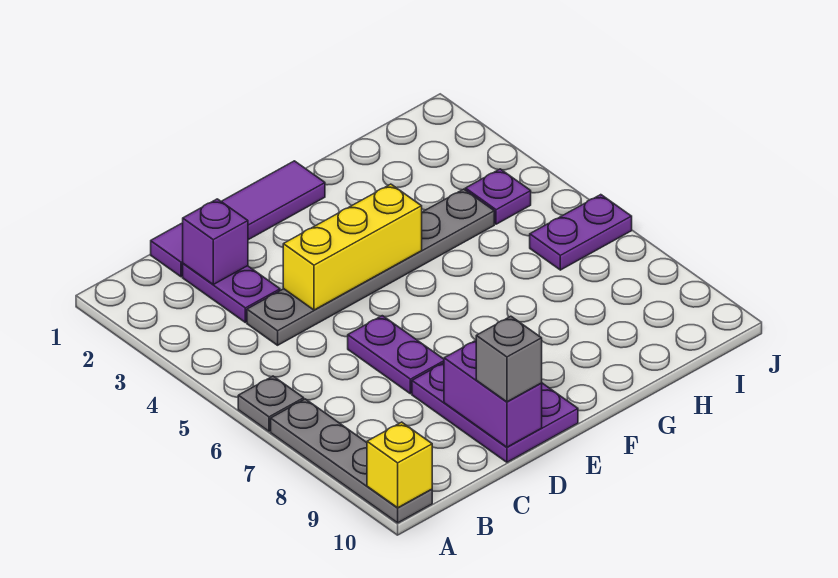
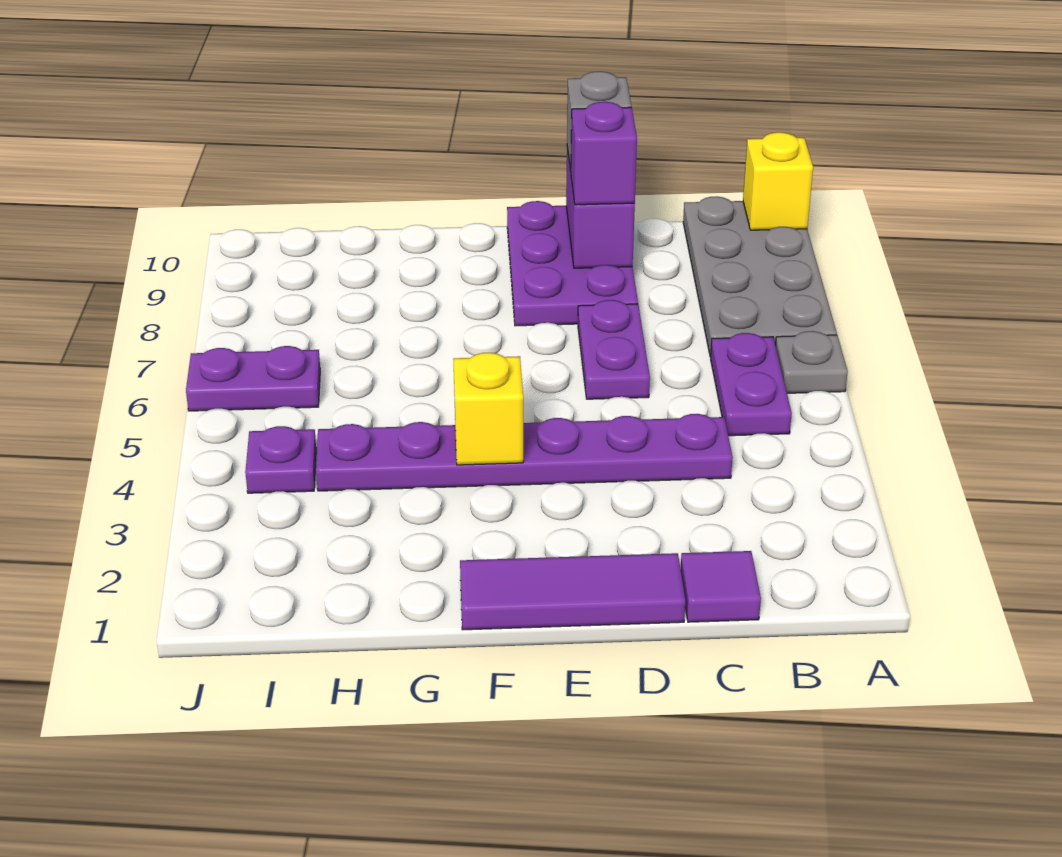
grey plate A7:A10 level 1 -> grey plate A7:B10 level 1
purple plate C2:C3 level 1 -> purple plate B5:B6 level 1
purple brick C2 level 2 -> purple brick D9 level 3
grey plate C4:H4 level 1 -> purple plate C4:H4 level 1
yellow brick D4:F4 level 2 -> yellow brick F4 level 2

